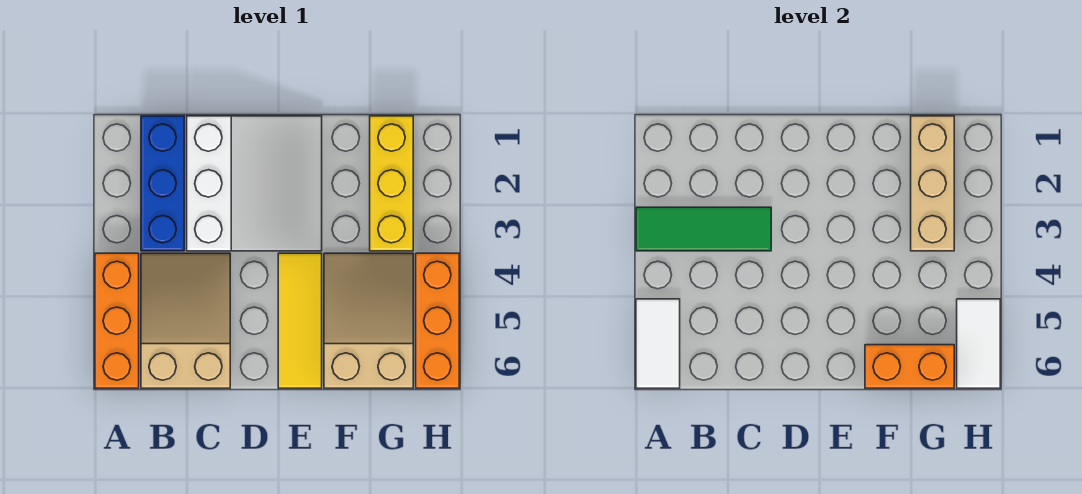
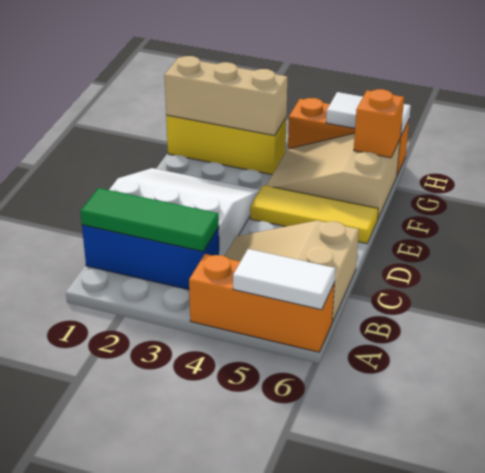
green tile A3:C3 level 2 -> green tile B1:B3 level 2
orange brick F6:G6 level 2 -> orange brick G6 level 2

